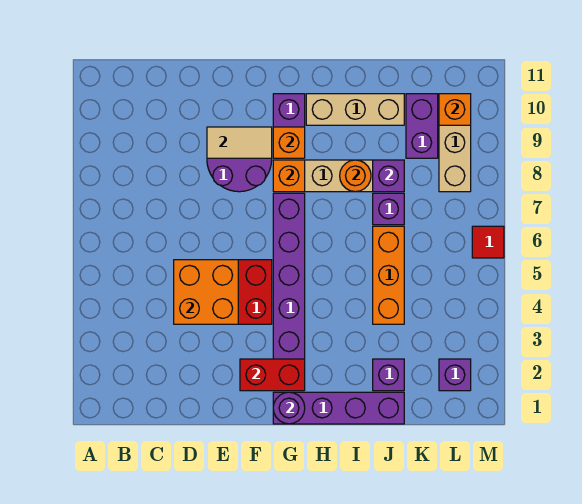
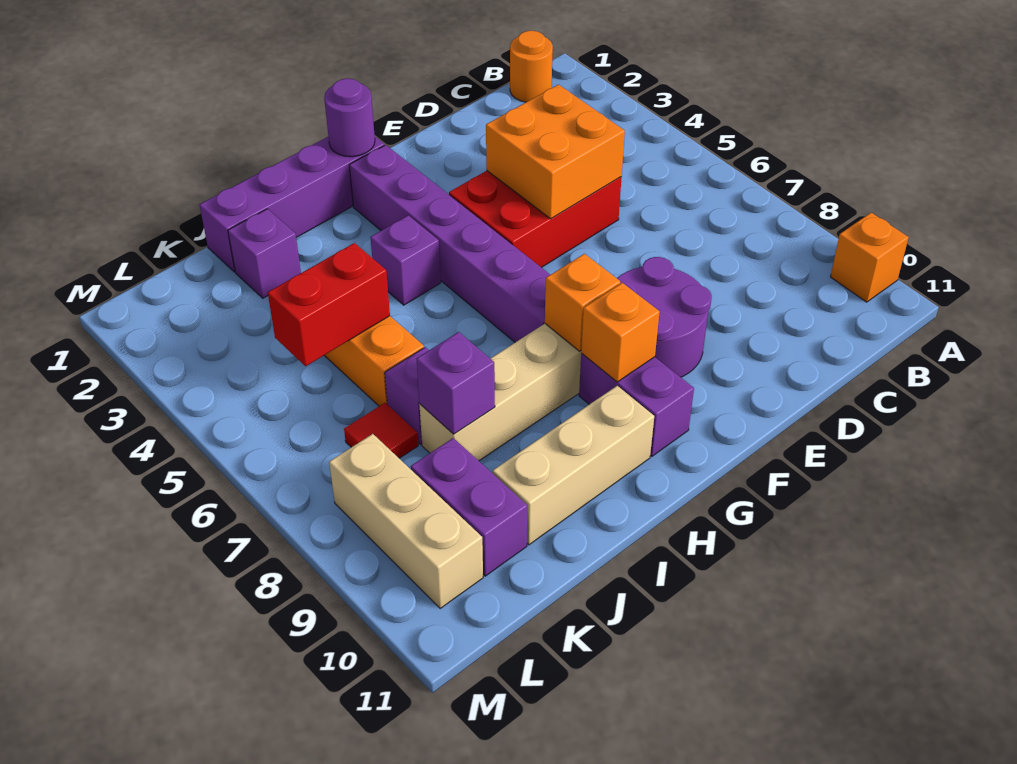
tan tile E9:F9 level 2 -> none
red brick F2:G2 level 2 -> red brick J5:K5 level 2
orange round brick I8 level 2 -> orange round brick B1 level 1
purple brick L2 level 1 -> purple brick H4 level 1
orange brick L10 level 2 -> orange brick A10 level 1
red tile M6 level 1 -> red tile K7 level 1

